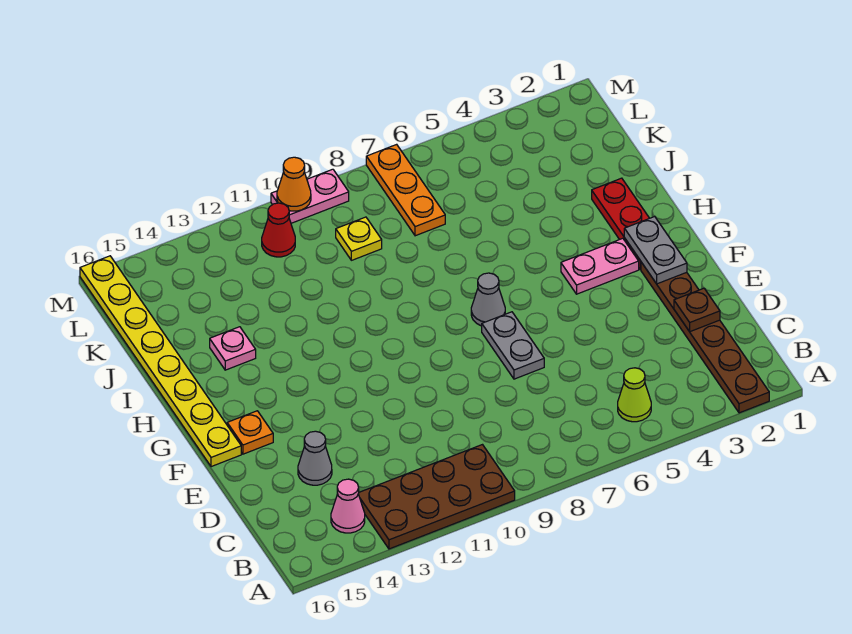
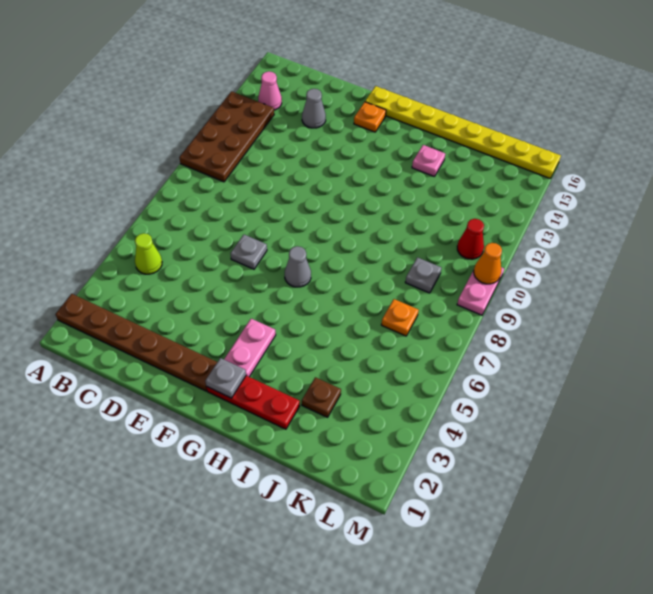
brown plate D2 level 2 -> brown plate J3 level 1
grey plate E7:F7 level 1 -> grey plate E7 level 1
grey plate F2:G2 level 2 -> grey plate G2 level 2
orange plate K7:M7 level 1 -> orange plate K7 level 1
yellow plate K9 level 1 -> grey plate K9 level 1

